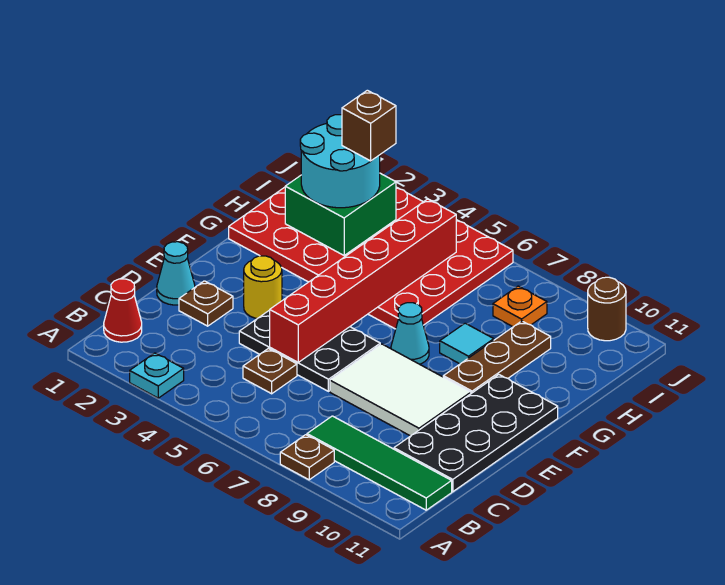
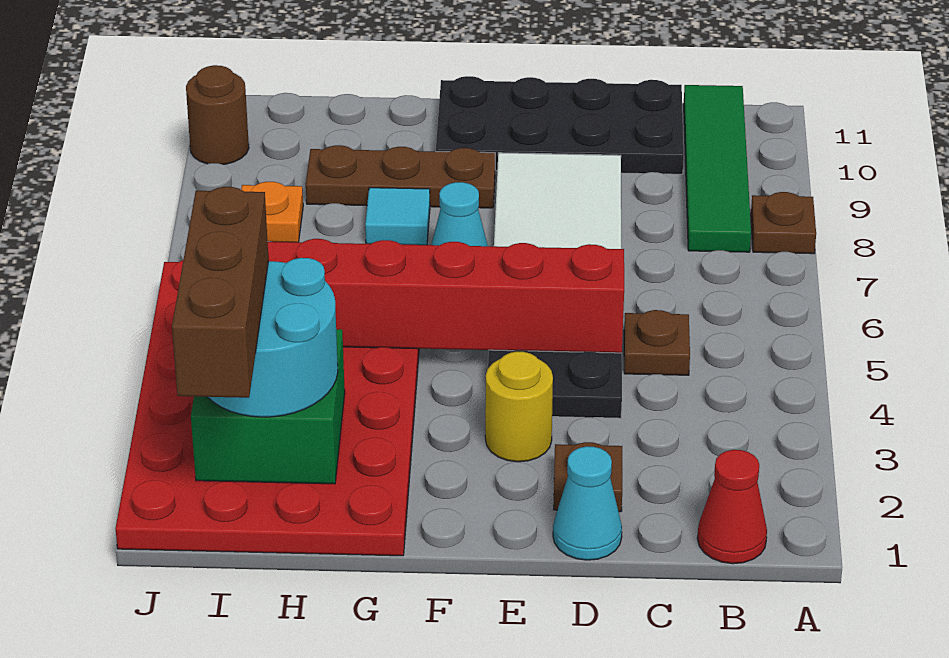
cyan plate A3 level 1 -> none
brown brick I3 level 4 -> brown brick I1:I3 level 4

